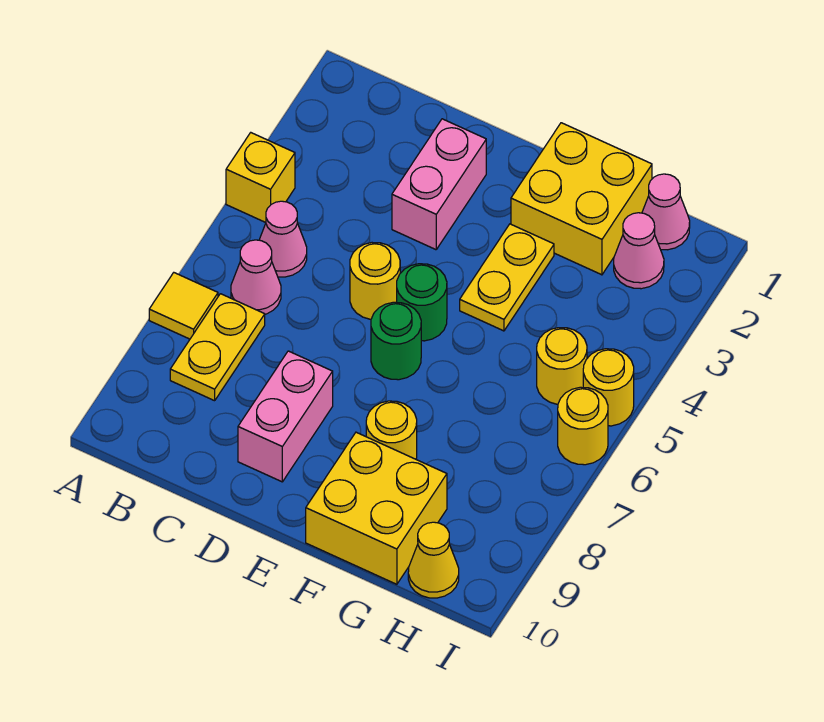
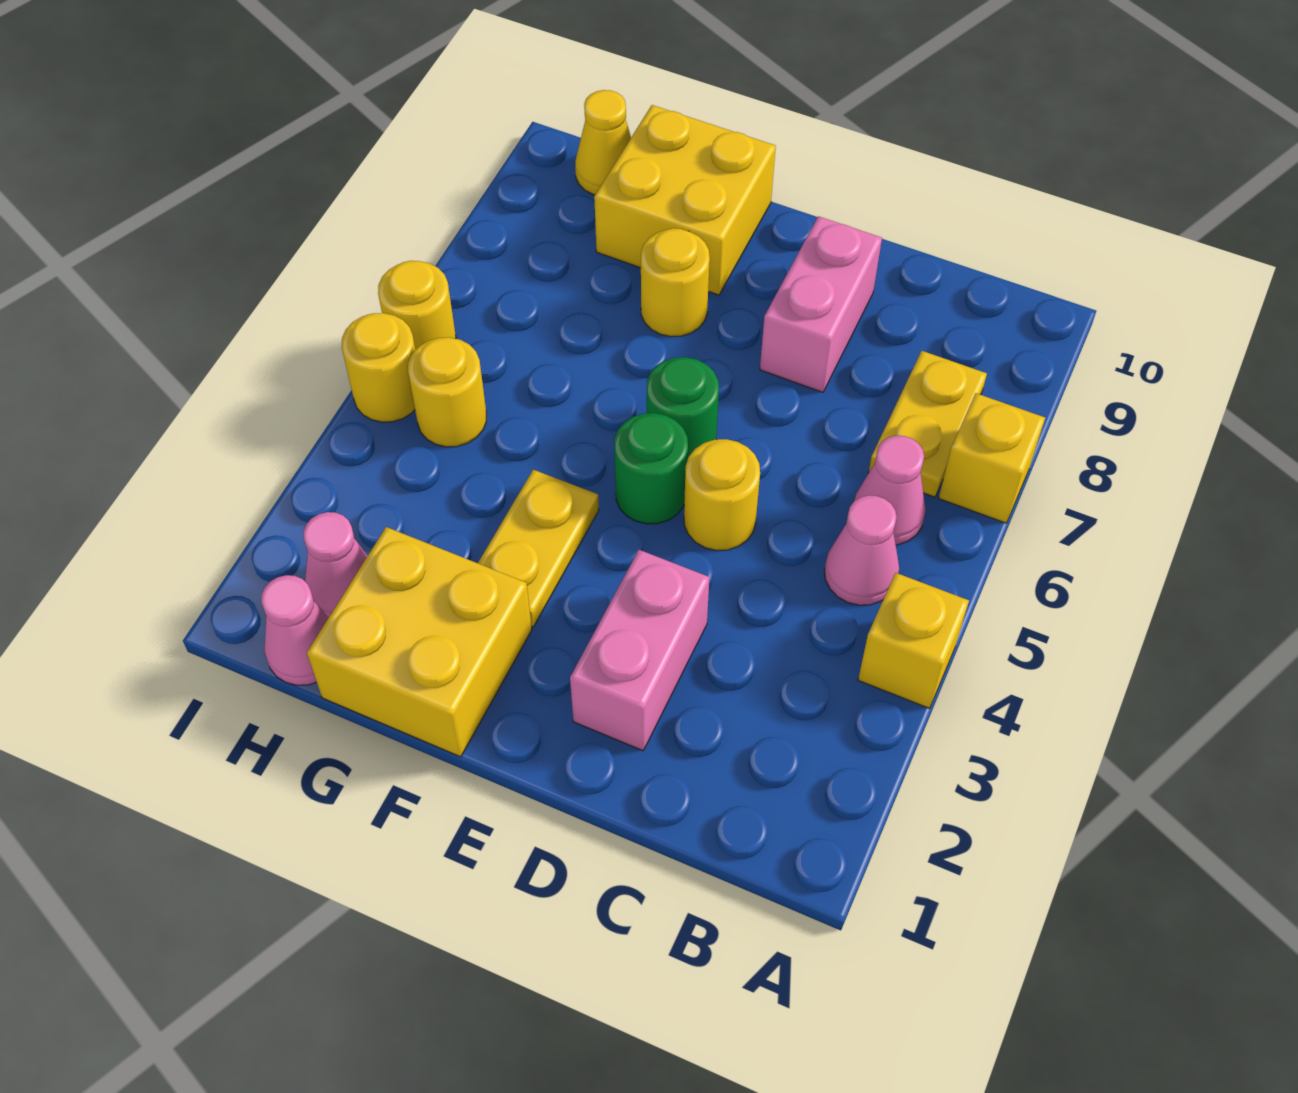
yellow tile A7 level 1 -> yellow brick A7 level 1

